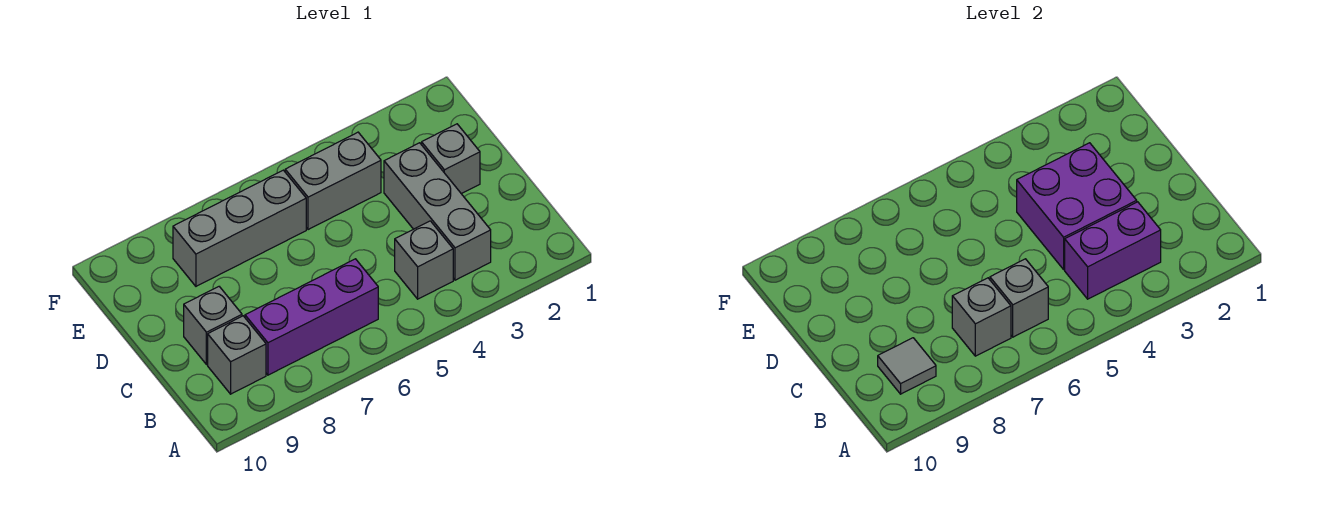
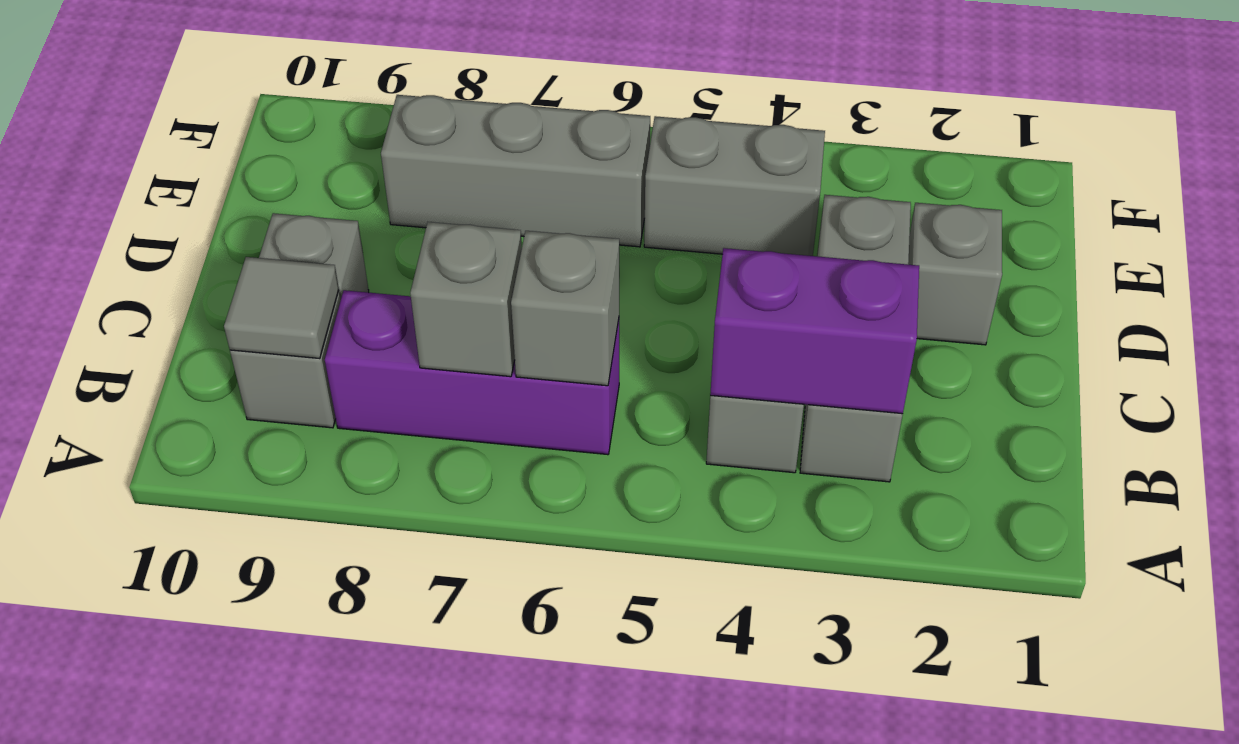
purple brick C3:D4 level 2 -> none

